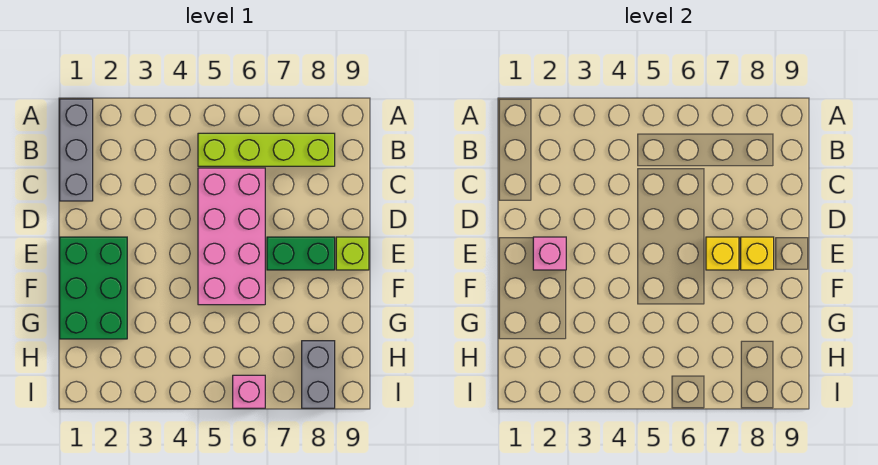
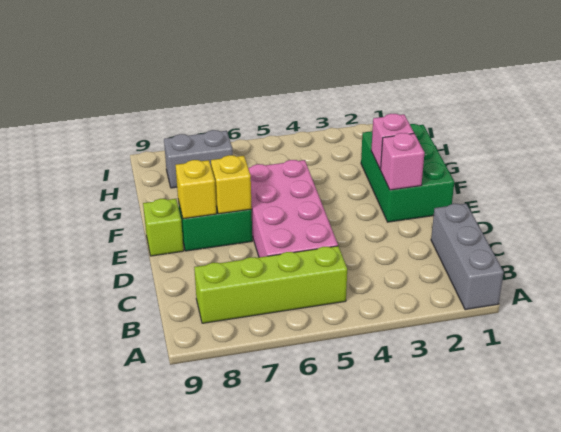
grey brick H8:I8 level 1 -> grey brick H7:H8 level 1
pink brick I6 level 1 -> pink brick F2 level 2

